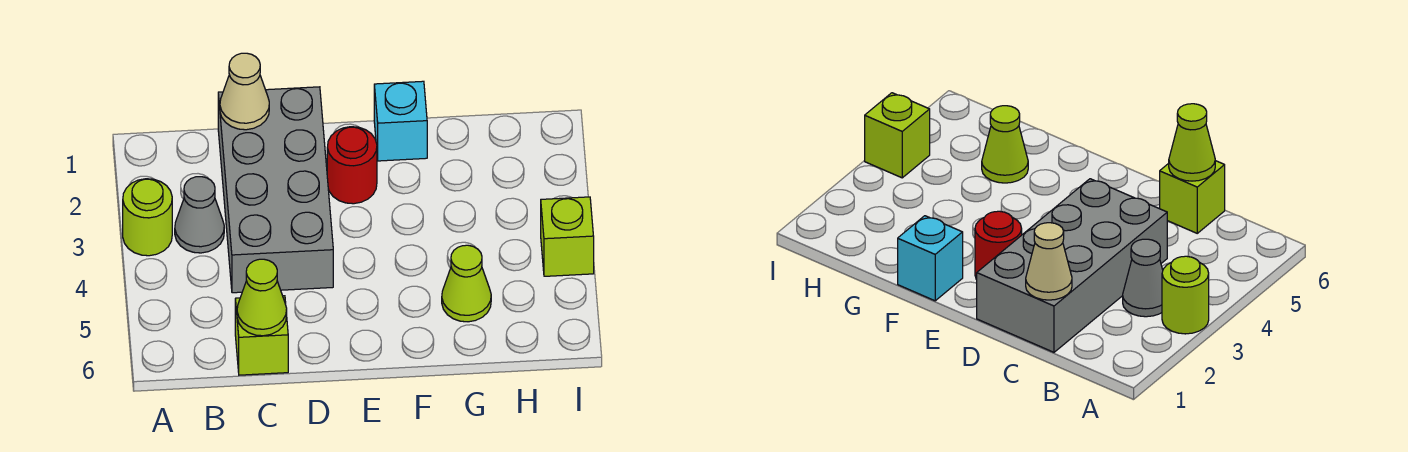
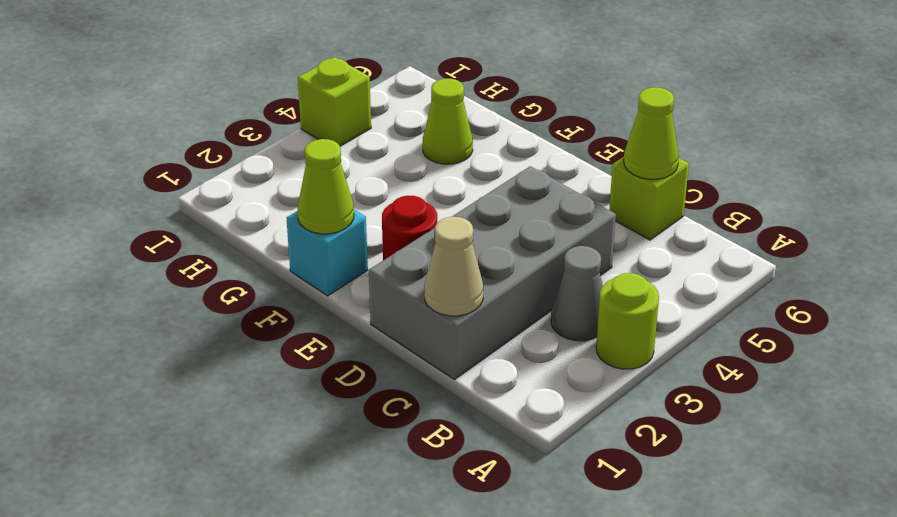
none -> lime cone F1 level 2

